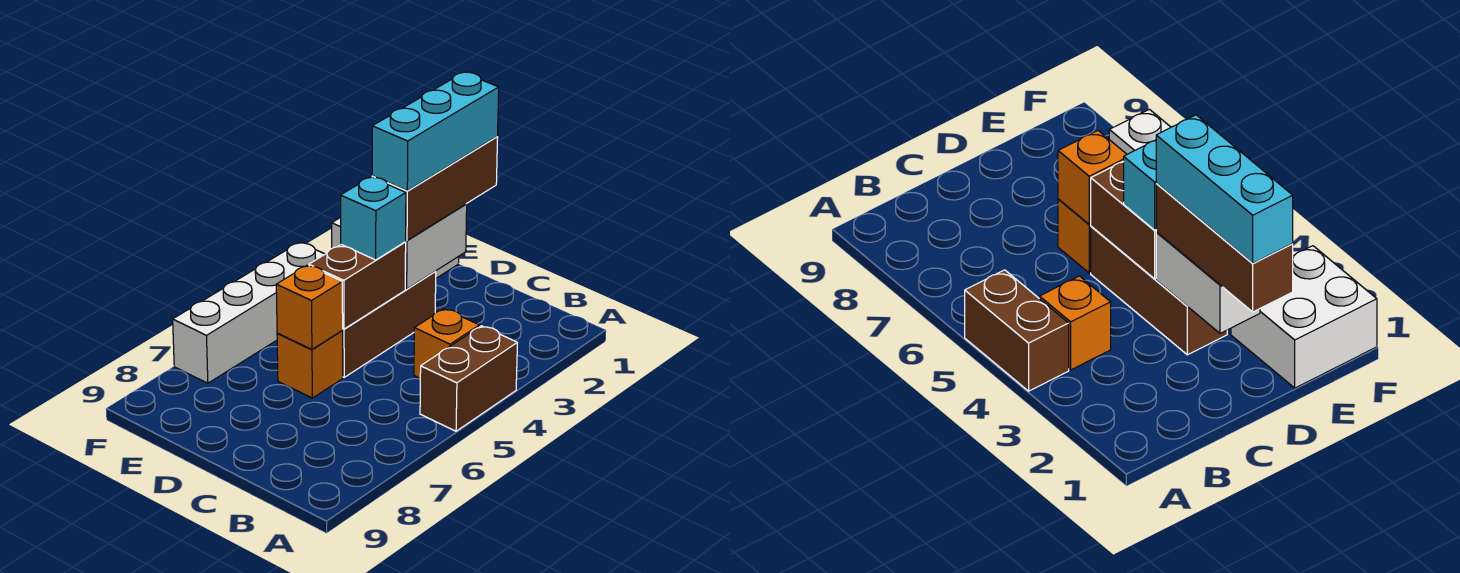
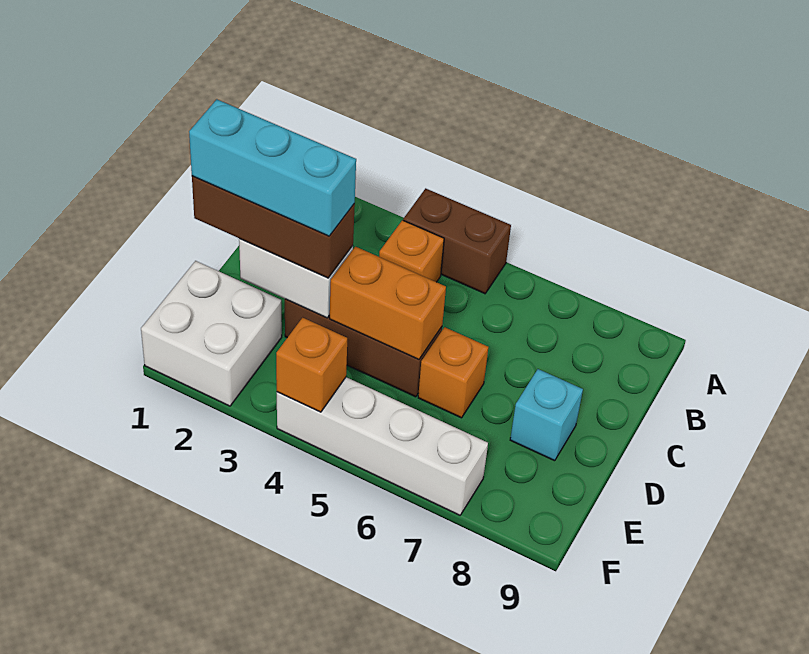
brown brick D4:D5 level 2 -> orange brick D4:D5 level 2
cyan brick D4 level 3 -> cyan brick D8 level 1
orange brick D6 level 2 -> orange brick F4 level 2

